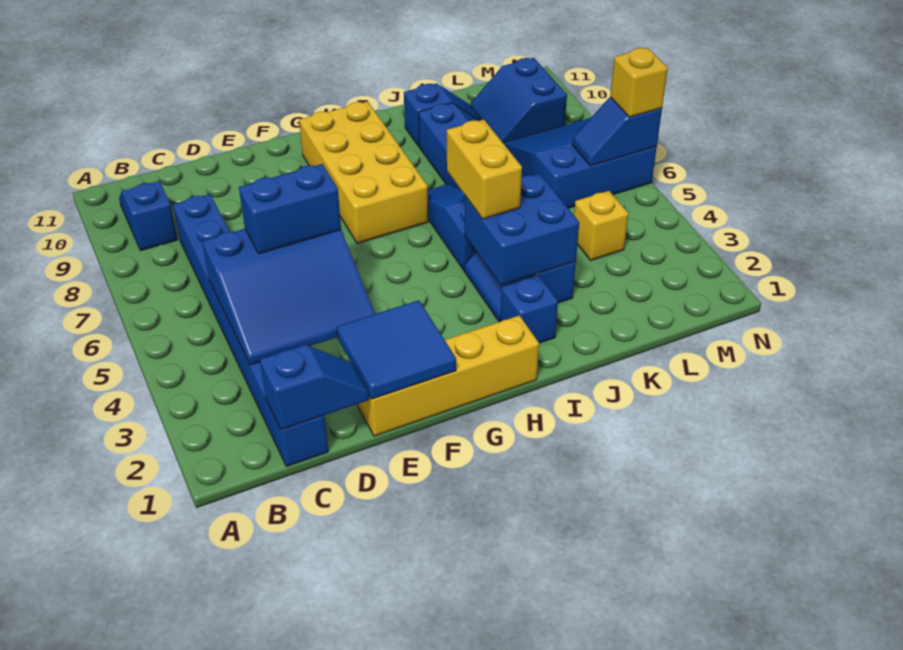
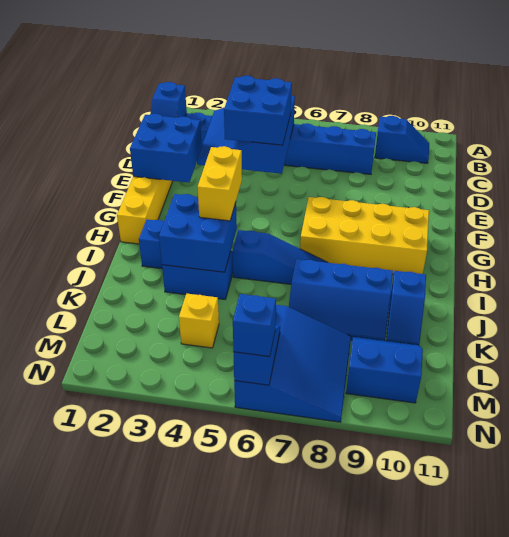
blue brick D5:E5 level 3 -> blue brick D4:E5 level 3
blue tile E1:F2 level 2 -> blue brick E1:F2 level 2
yellow brick I4:I5 level 3 -> yellow brick H4:I4 level 3
yellow brick N6 level 3 -> blue brick N6 level 3

